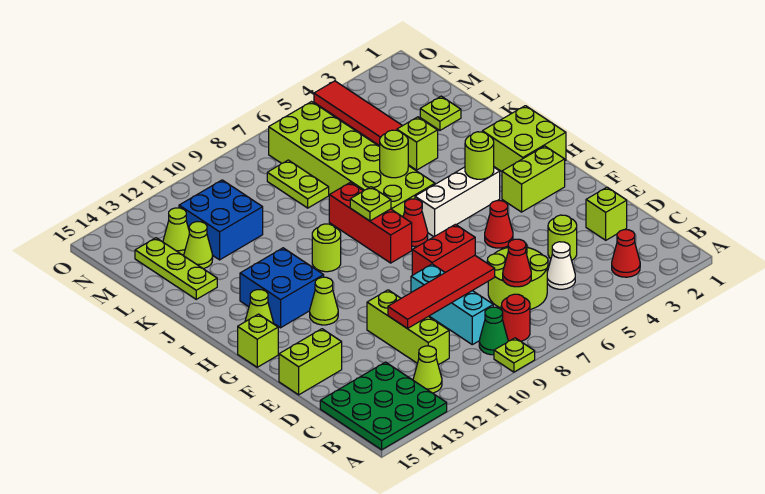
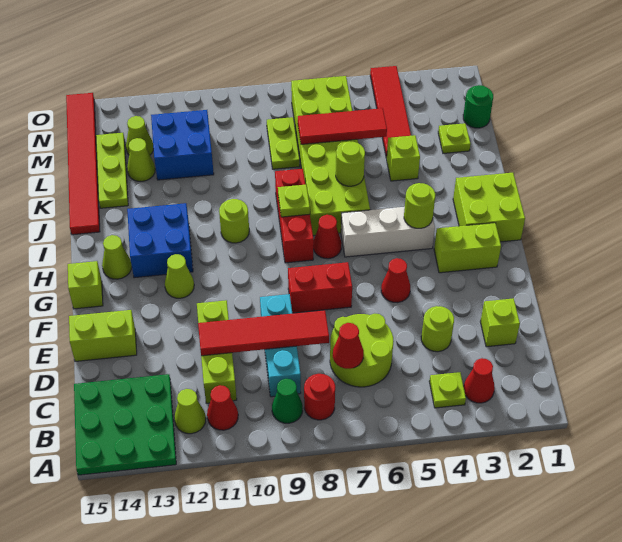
lime plate A9 level 1 -> lime plate B4 level 1
none -> red cone B11 level 1
white cone C5 level 1 -> none
none -> red tile J15:O15 level 1
none -> red tile L5:L7 level 2
none -> green round brick M1 level 1

